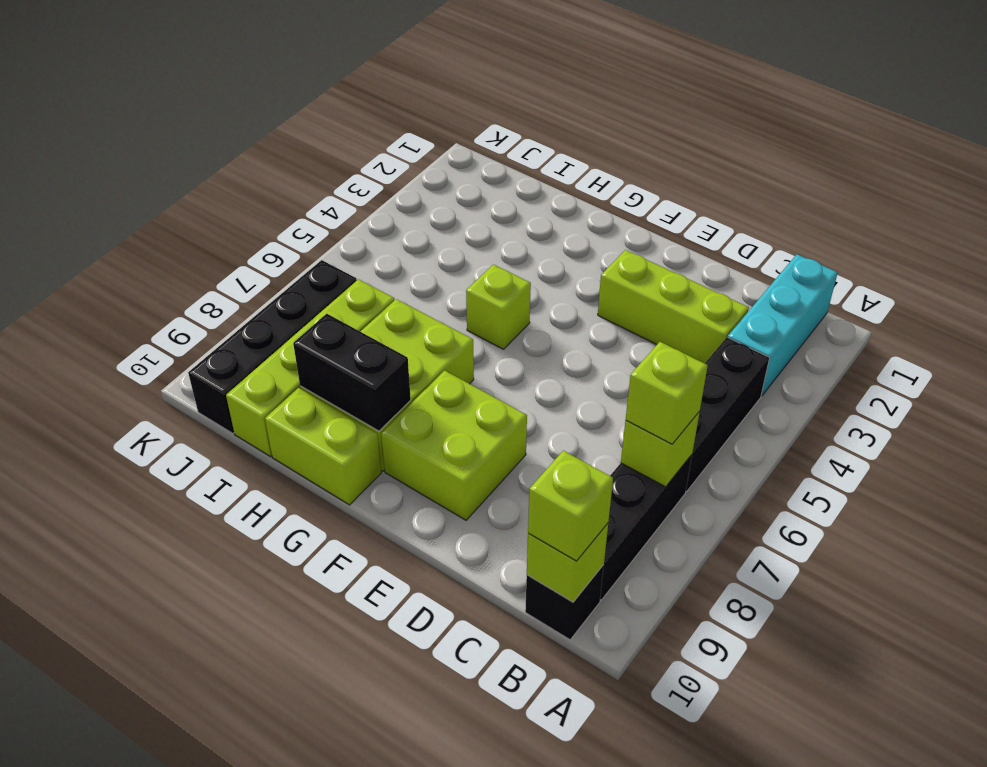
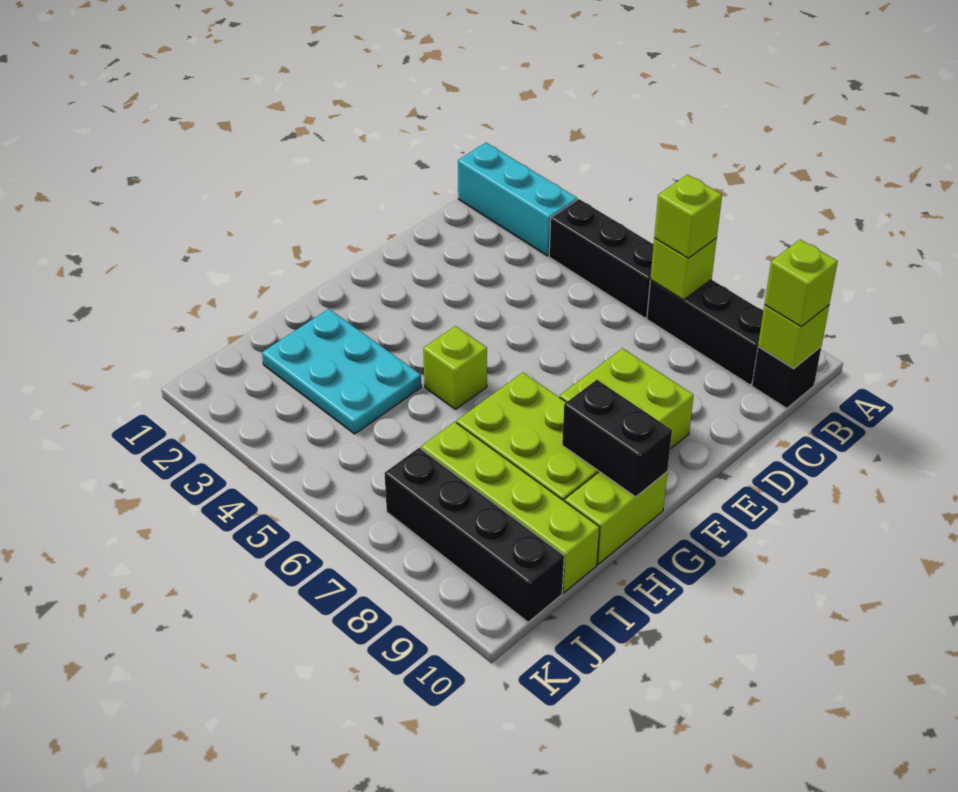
lime brick C3:E3 level 1 -> none
black brick G9:H9 level 2 -> black brick G9:G10 level 2
none -> cyan plate H2:I4 level 1

